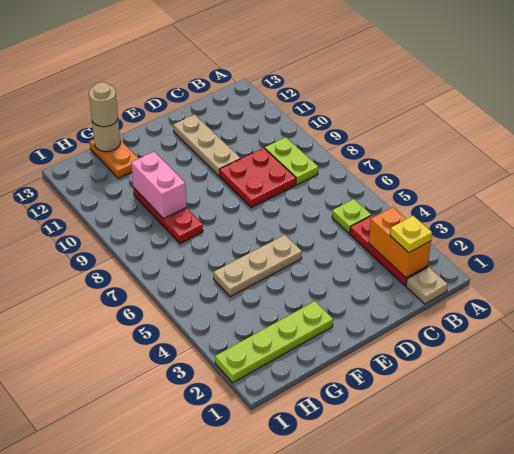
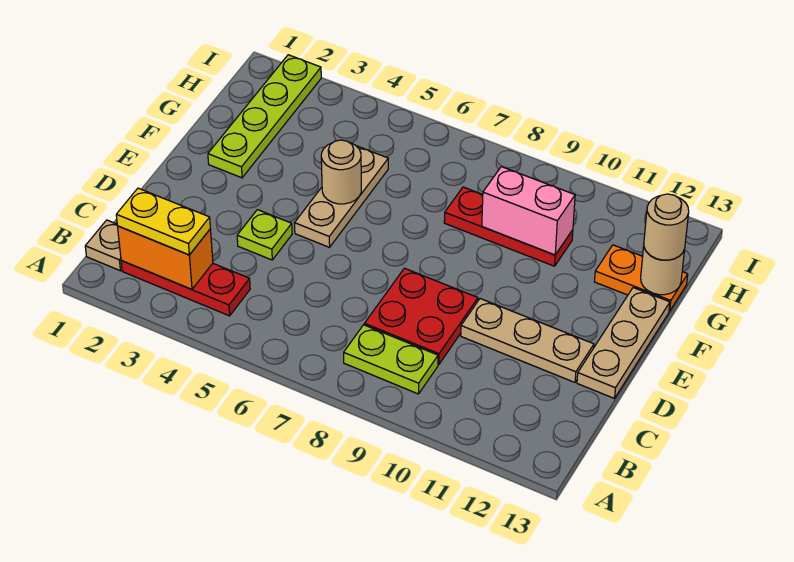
yellow plate B2 level 3 -> yellow plate B2:B3 level 3
lime plate B5 level 1 -> lime plate D4 level 1
none -> tan plate D13:F13 level 1
none -> tan round brick F5 level 2

